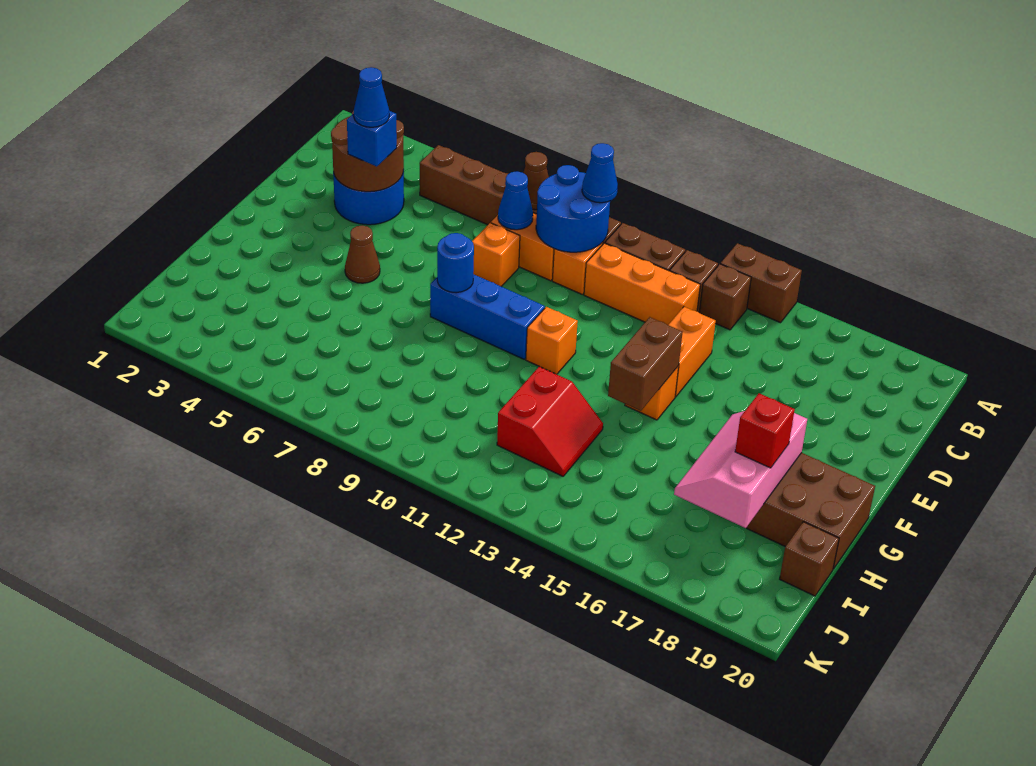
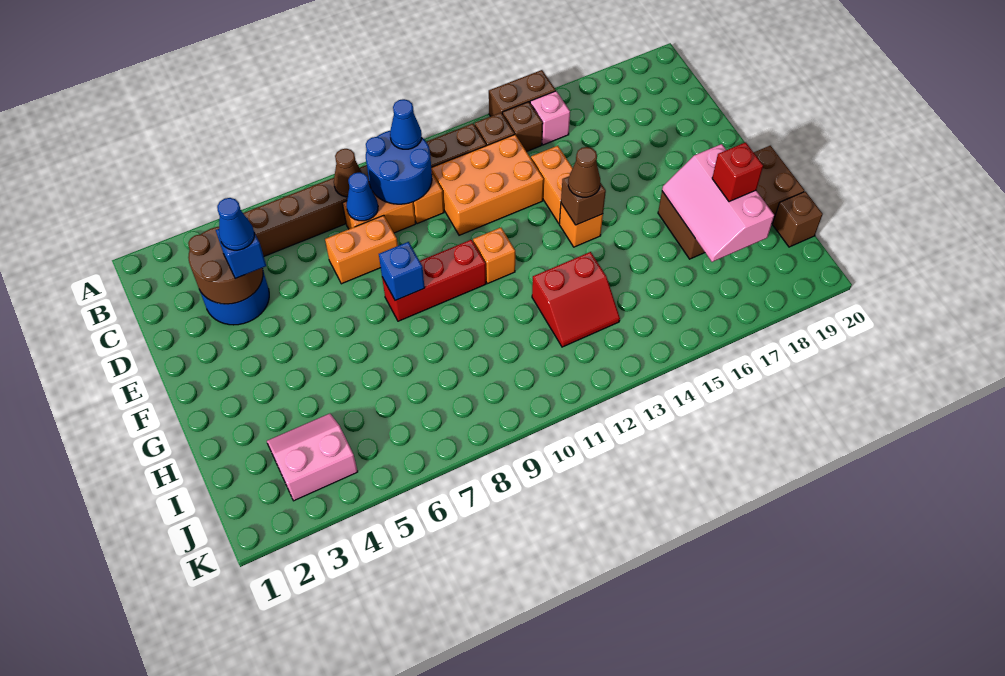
none -> pink brick B15 level 1
orange brick C11:C13 level 1 -> orange brick C11:D13 level 1
orange brick D8 level 1 -> orange brick D7:D8 level 1
brown cone F5 level 1 -> brown cone F14 level 3
blue brick F8:F10 level 1 -> red brick F8:F10 level 1
blue round brick F8 level 2 -> blue brick F8 level 2
brown brick F14:G14 level 2 -> brown brick F14 level 2
red slope H12:I13 level 1 top 12 -> red slope H12:I13 level 1 top H
none -> pink slope I3:J4 level 1 top J

